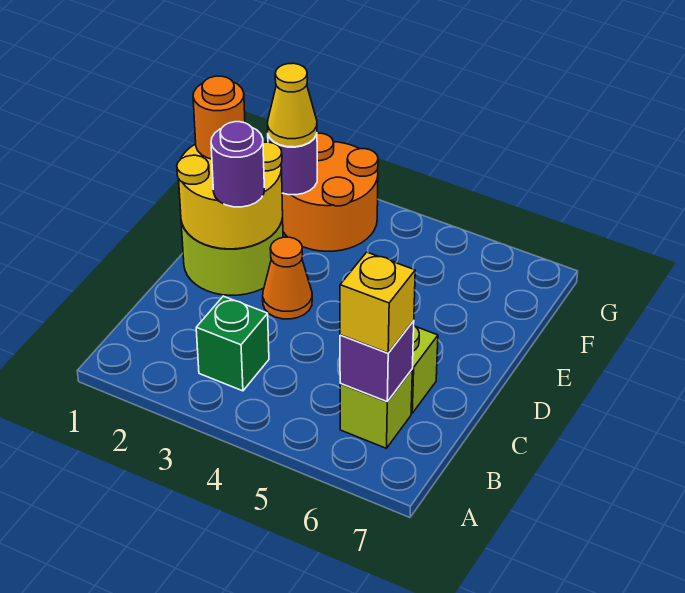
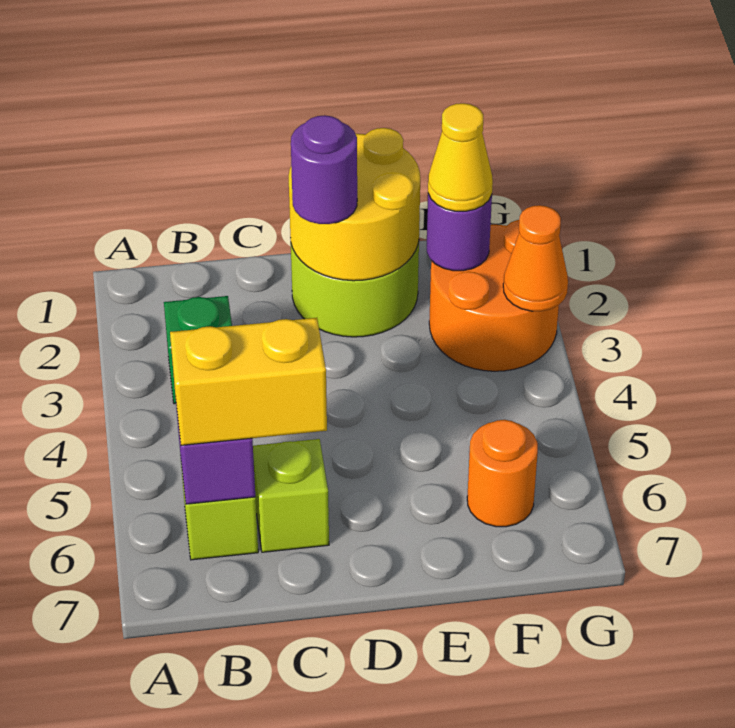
yellow brick B6 level 3 -> yellow brick B6:C6 level 3
orange cone D3 level 1 -> orange cone G3 level 2
orange round brick E1 level 3 -> orange round brick F6 level 1

